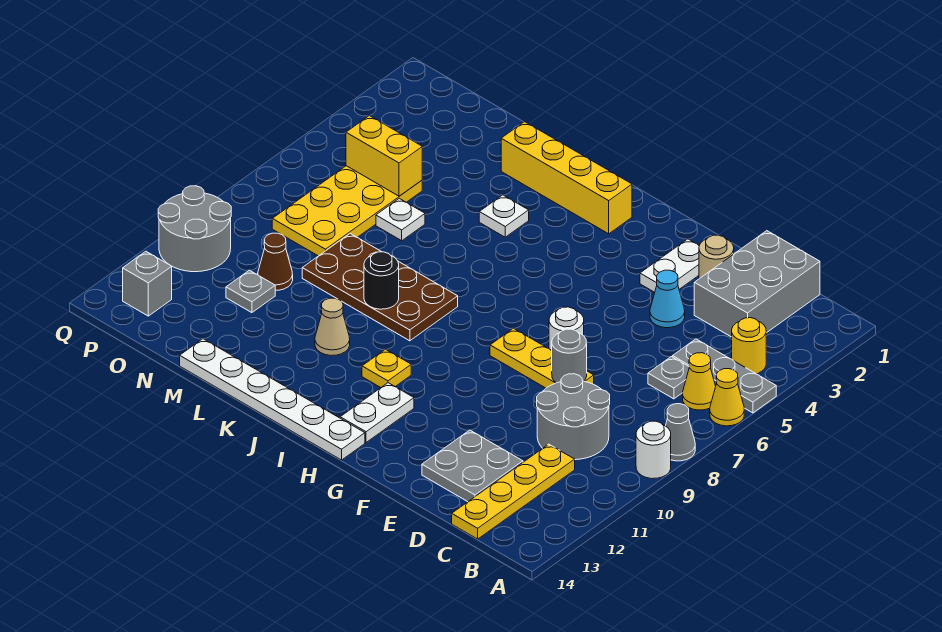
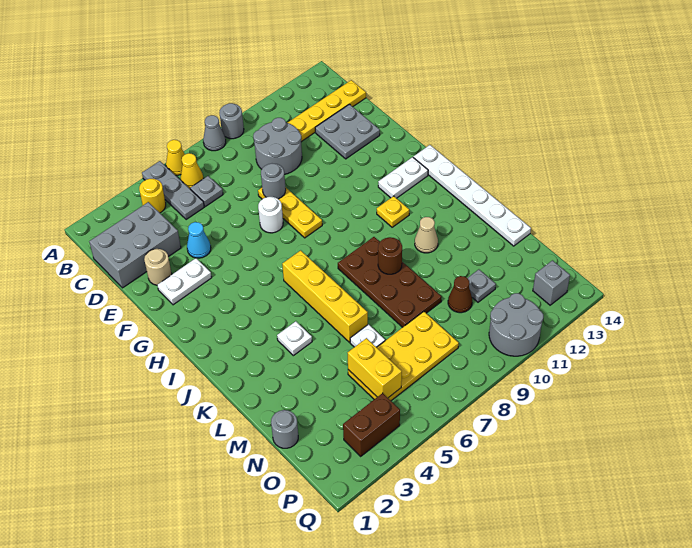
white round brick A9 level 1 -> grey round brick A9 level 1
yellow brick I2:L2 level 1 -> yellow brick I6:L6 level 1
black round brick K9 level 2 -> brown round brick K9 level 2
none -> grey round brick N1 level 1
none -> brown brick P3:P4 level 1

